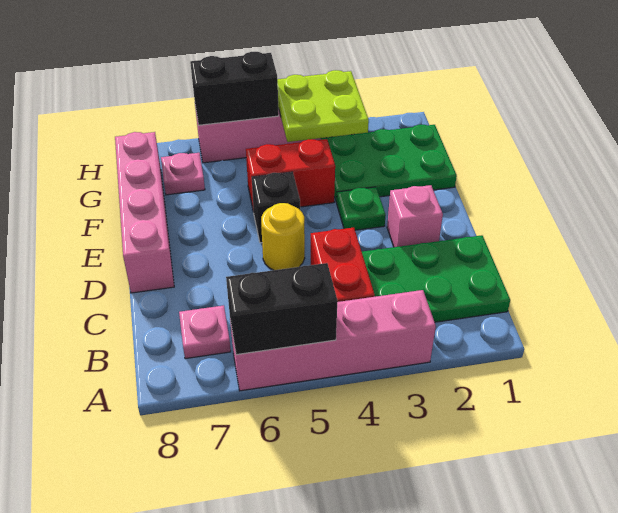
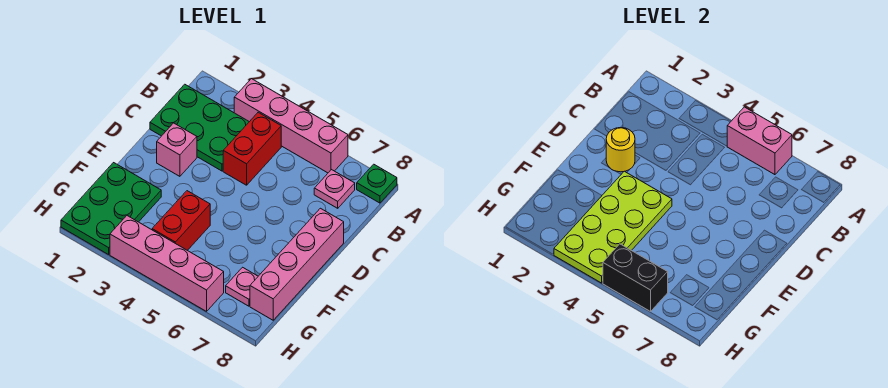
black brick A5:A6 level 2 -> pink brick A5:A6 level 2
yellow round brick D5 level 1 -> yellow round brick D2 level 2
green plate E3 level 1 -> green plate A8 level 1
black brick E5 level 1 -> none
green plate F1:G3 level 1 -> green plate F1:H2 level 1
red brick F4:F5 level 1 -> red brick F4:G4 level 1
lime plate G3:H4 level 2 -> lime plate E3:H4 level 2

